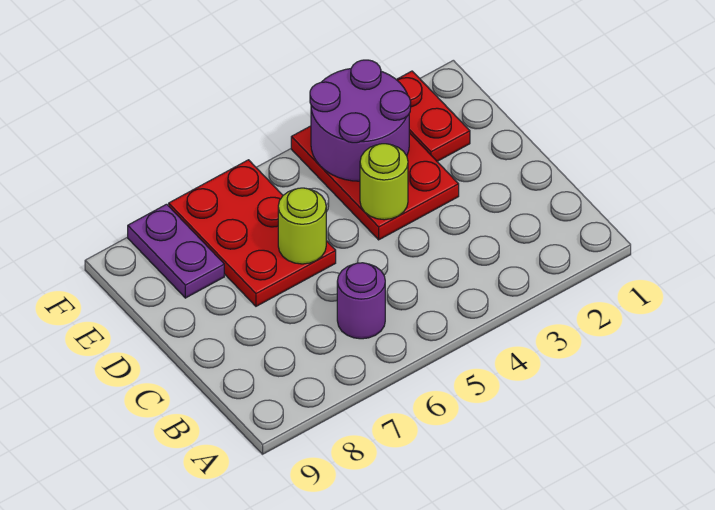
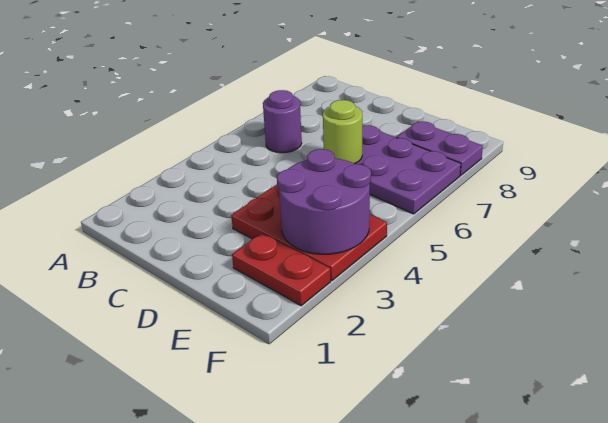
lime round brick D4 level 2 -> none
red plate D6:F7 level 1 -> purple plate D6:F7 level 1

